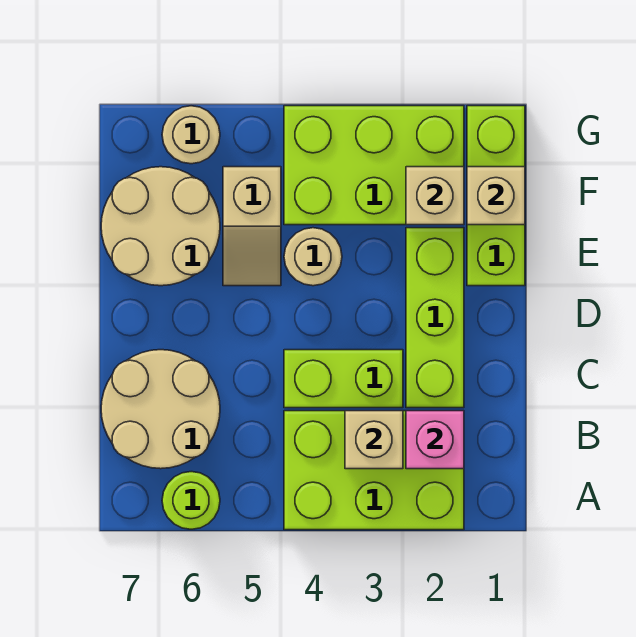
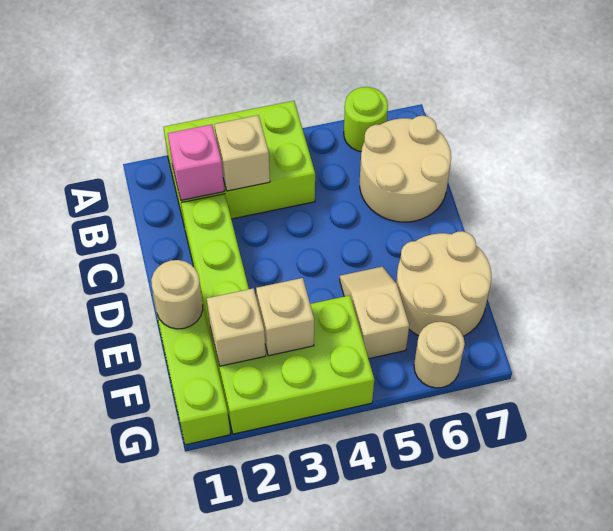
lime brick C3:C4 level 1 -> none
tan round brick E4 level 1 -> tan round brick E1 level 2
tan brick F1 level 2 -> tan brick F3 level 2

